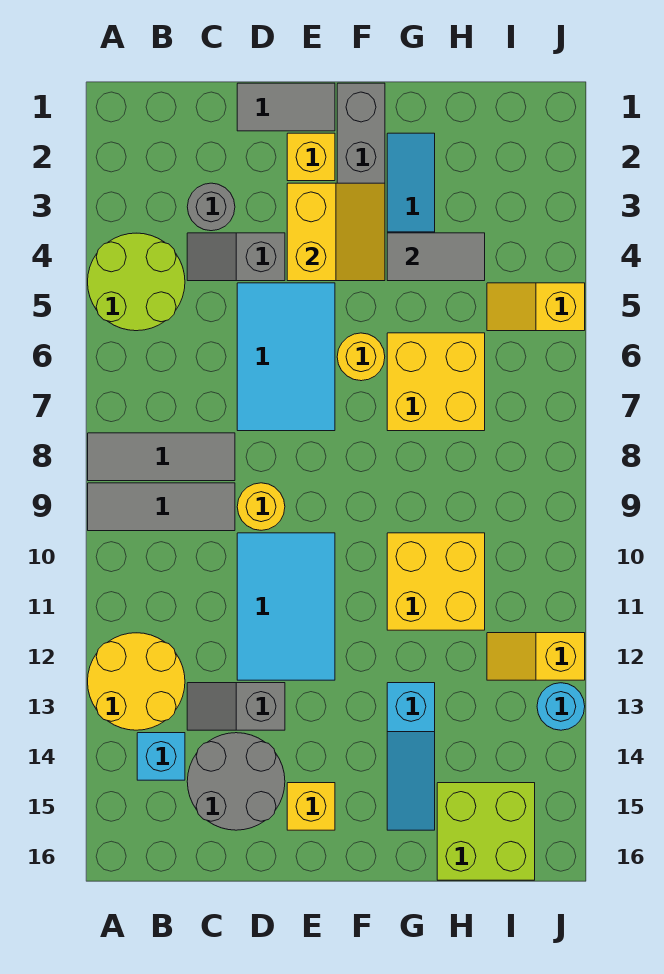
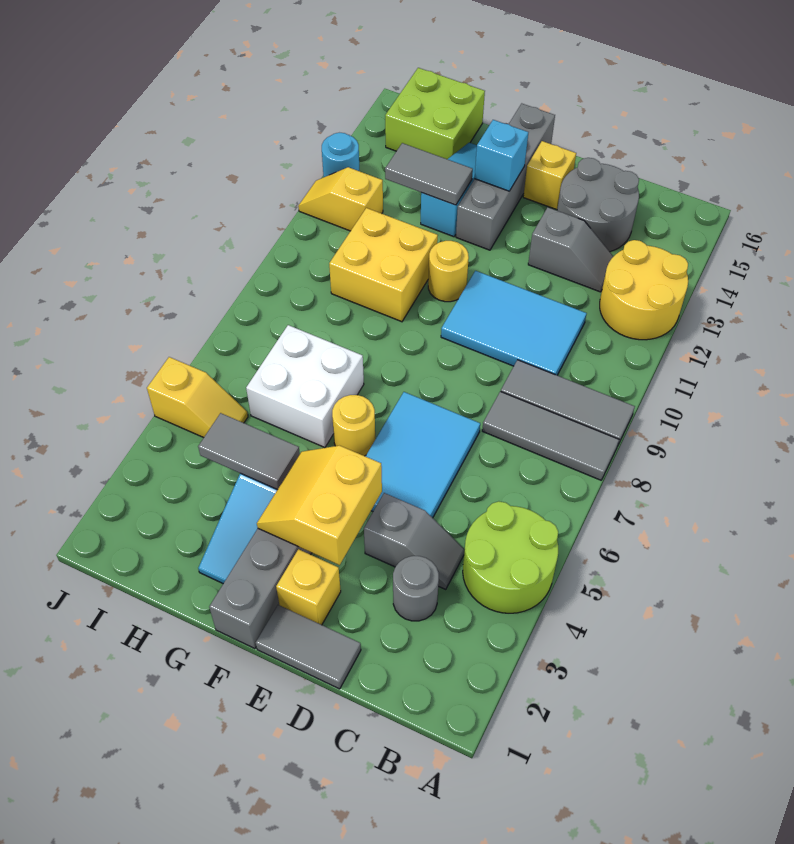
cyan brick B14 level 1 -> cyan brick F14 level 2
yellow round brick D9 level 1 -> yellow round brick F11 level 1
cyan tile D10:E12 level 1 -> cyan tile C10:E11 level 1
none -> grey brick F13:F16 level 1
yellow brick G6:H7 level 1 -> white brick G6:H7 level 1
none -> grey tile G13:H13 level 2
yellow slope I12:J12 level 1 top J -> yellow slope I12:J12 level 1 top I

